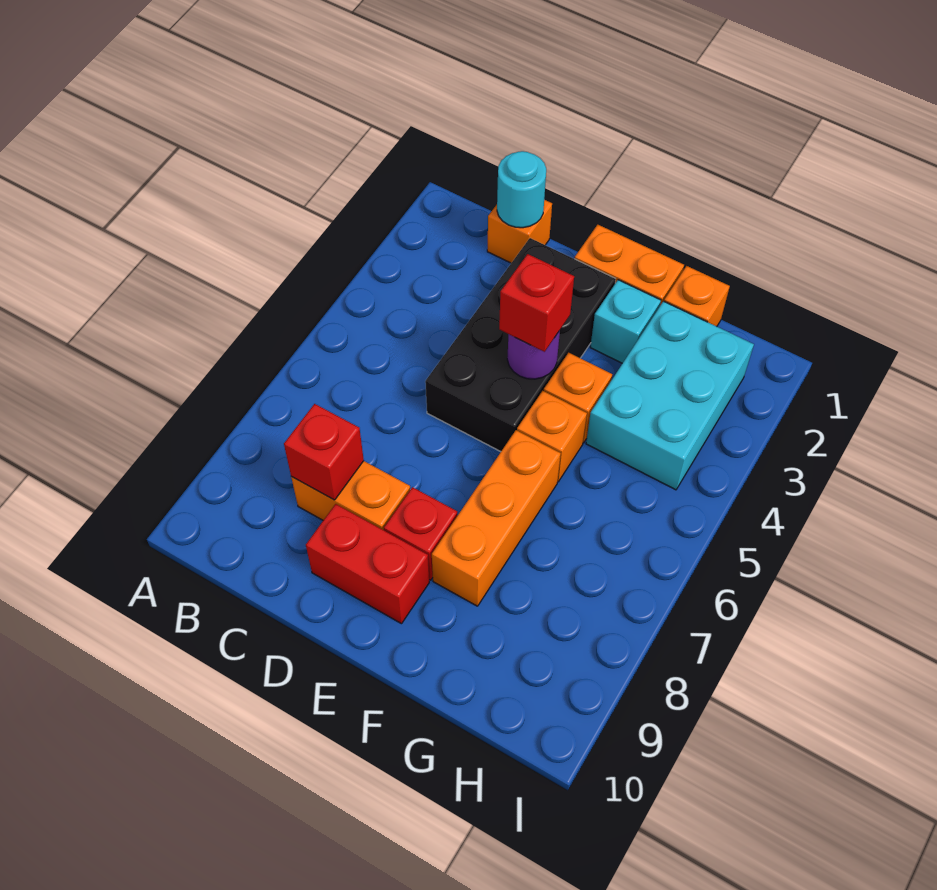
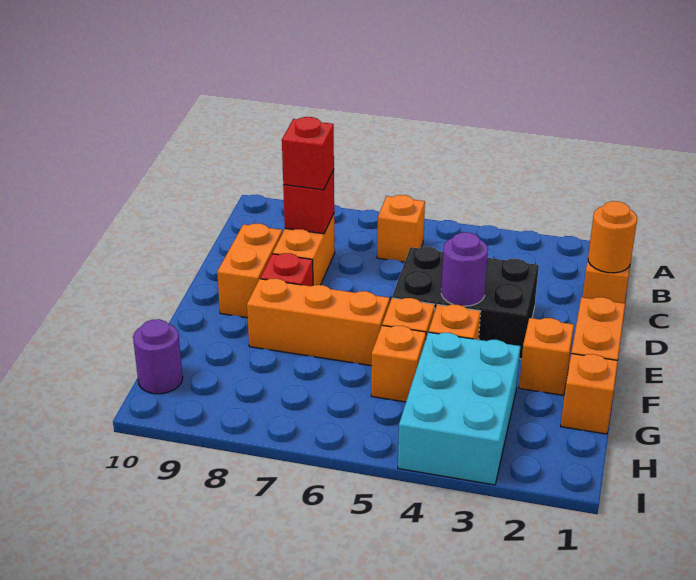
none -> orange brick B6 level 1
cyan round brick C1 level 2 -> orange round brick C1 level 2
black brick D2:E5 level 1 -> black brick D3:E5 level 1
red brick D9:E9 level 1 -> orange brick D9:E9 level 1
red brick E4 level 3 -> red brick C8 level 3
cyan brick F2 level 1 -> orange brick F2 level 1
cyan brick G2:H4 level 1 -> cyan brick G3:I4 level 1
none -> orange brick G5 level 1
none -> purple round brick H10 level 1

